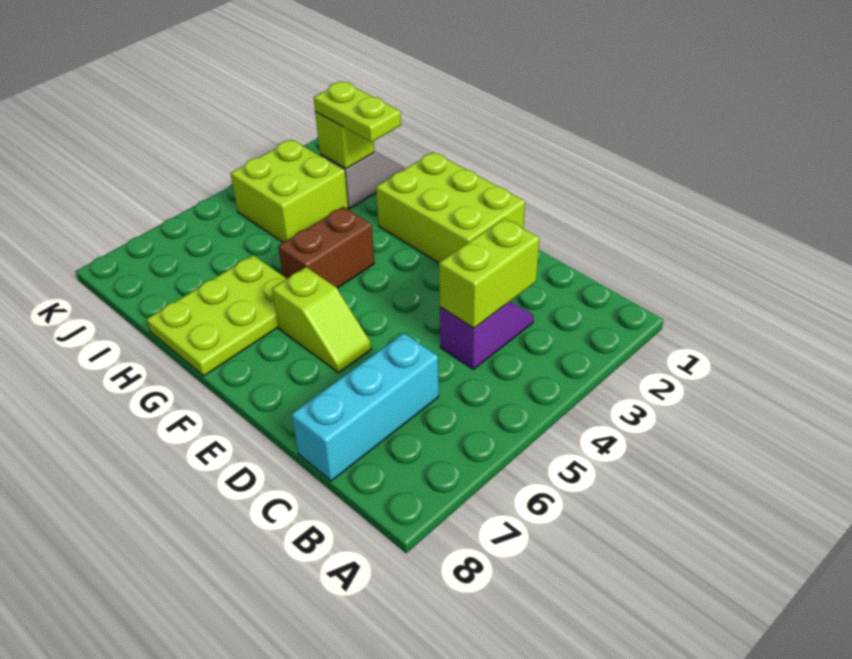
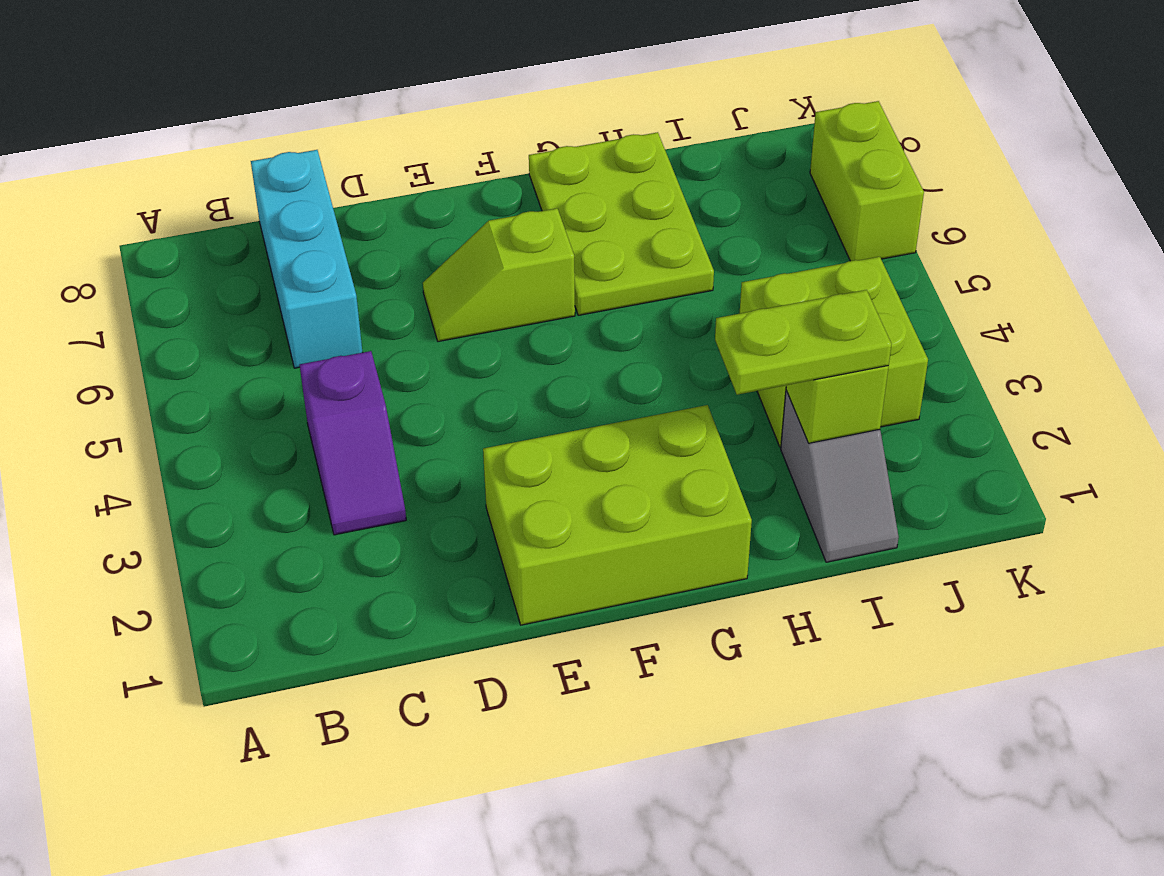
lime brick C3:C4 level 2 -> lime brick K6:K7 level 1
brown brick G4:G5 level 1 -> none

